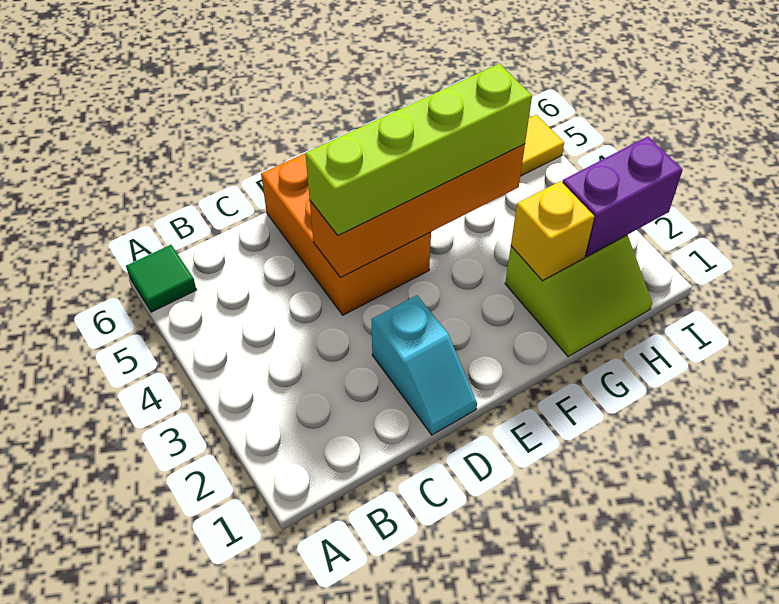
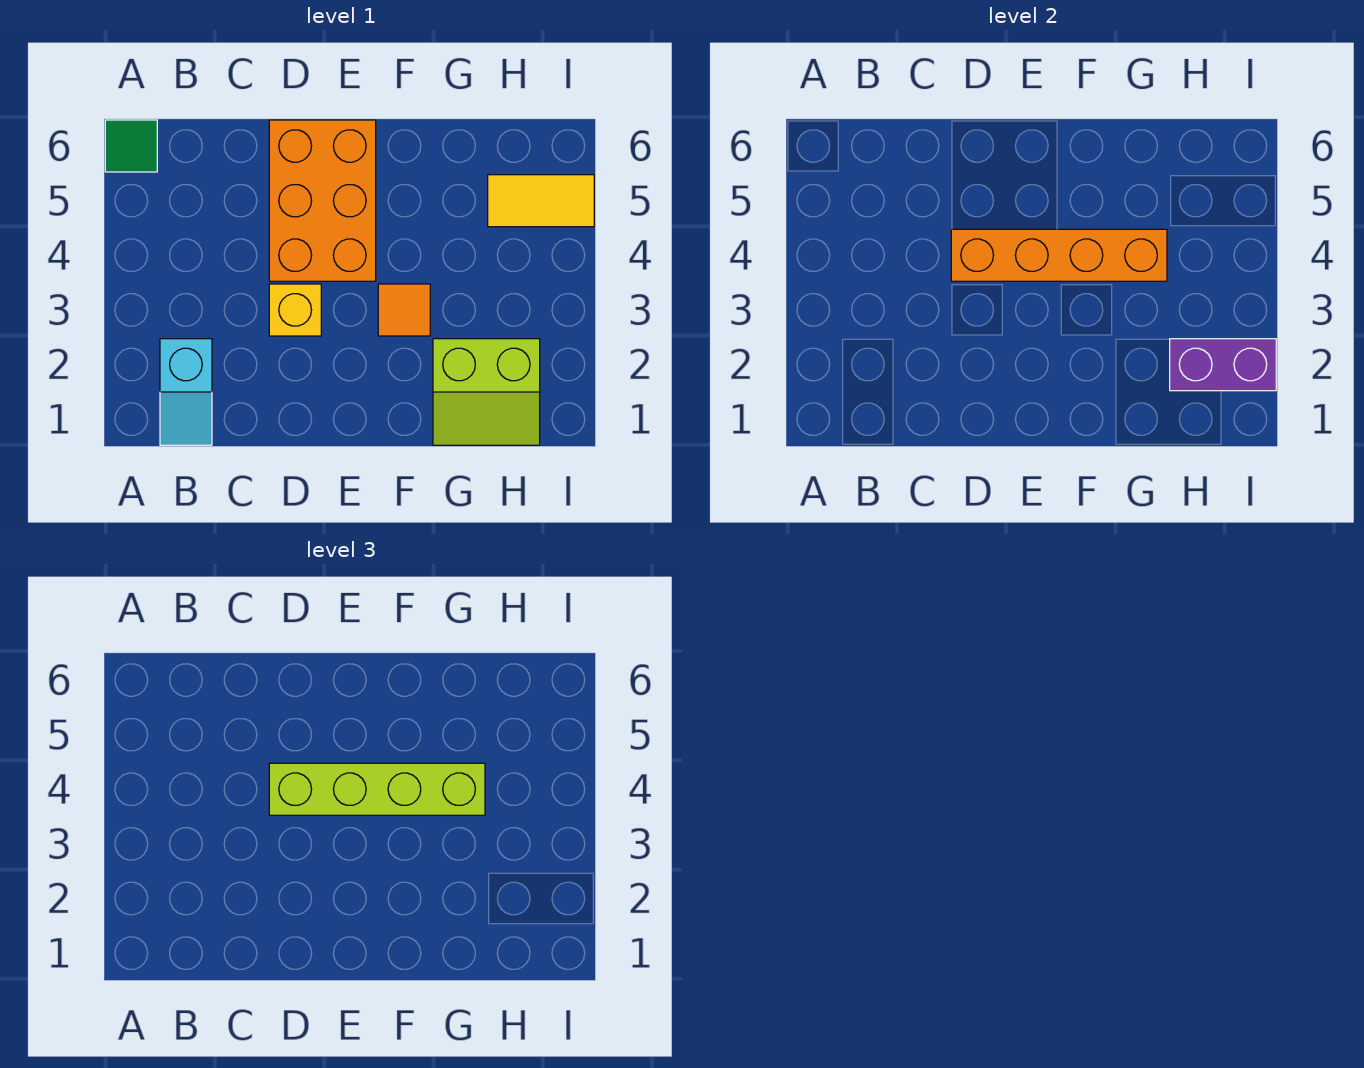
cyan slope D1:D2 level 1 top 2 -> cyan slope B1:B2 level 1 top 2
none -> orange tile F3 level 1
yellow brick G2 level 2 -> yellow brick D3 level 1

